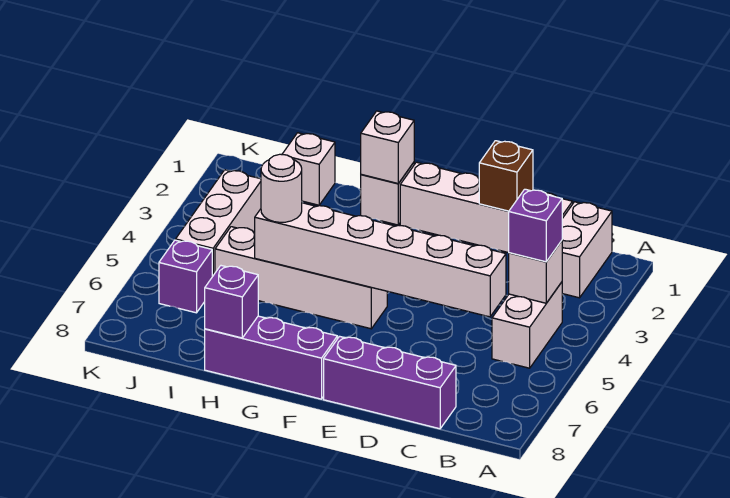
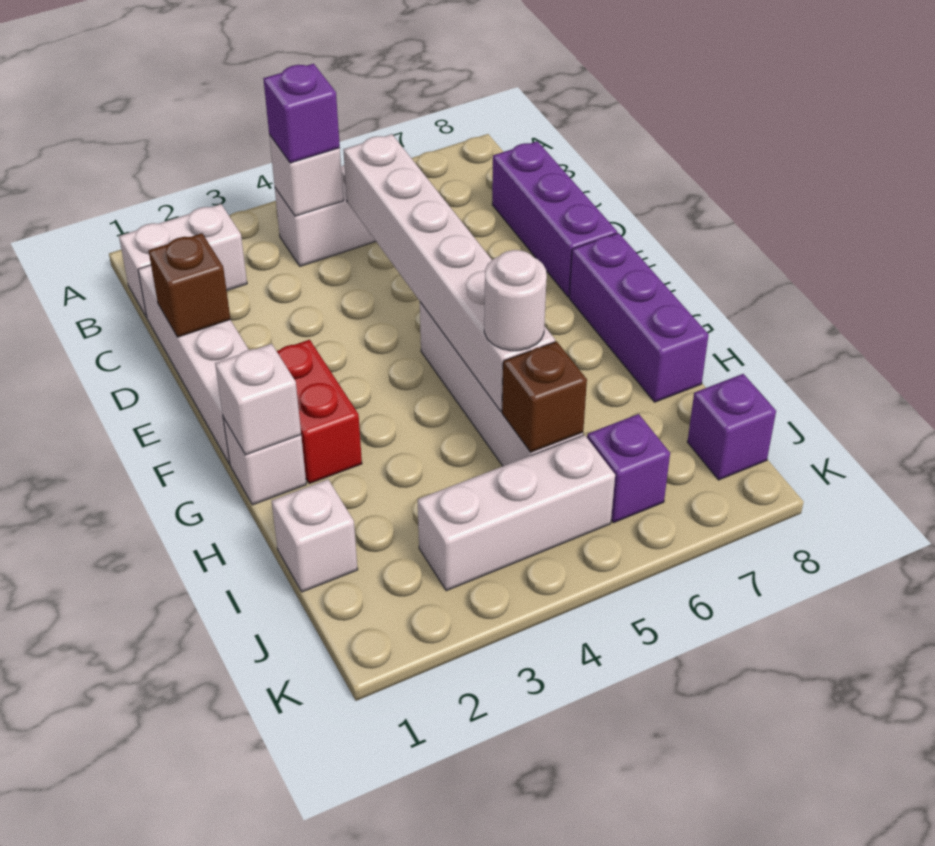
none -> red brick F2:G2 level 1
purple brick H8 level 2 -> purple brick J8 level 1
none -> brown brick I5 level 2

